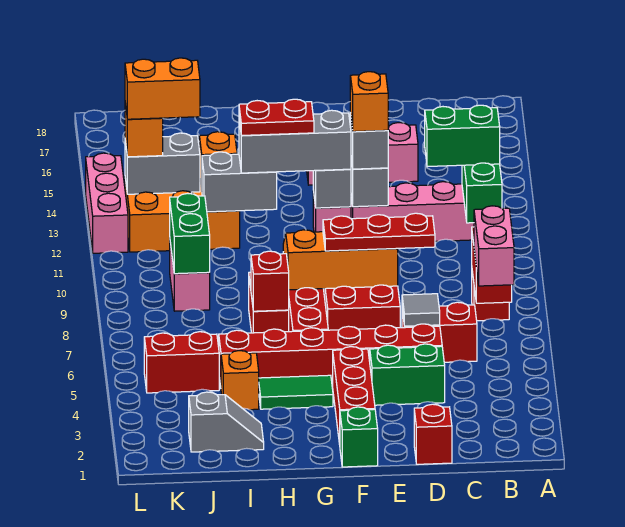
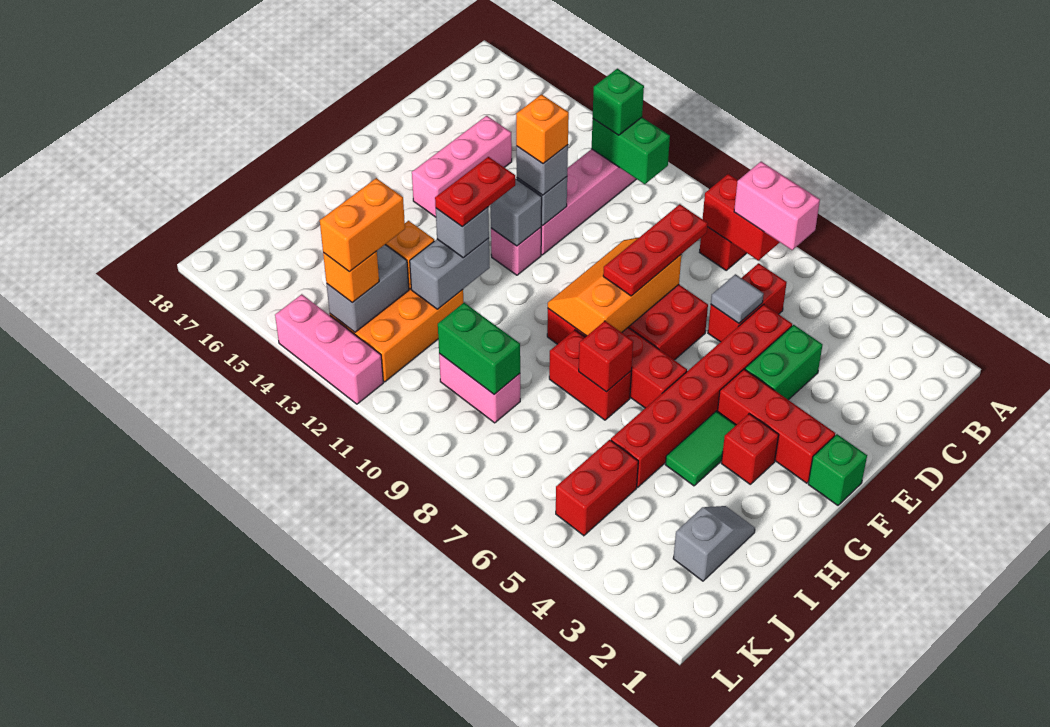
green brick B12:C12 level 3 -> green brick B12 level 3
red brick D1 level 1 -> red brick G3 level 1
grey brick F12:H12 level 3 -> grey brick H12 level 3
orange brick I4 level 1 -> none

